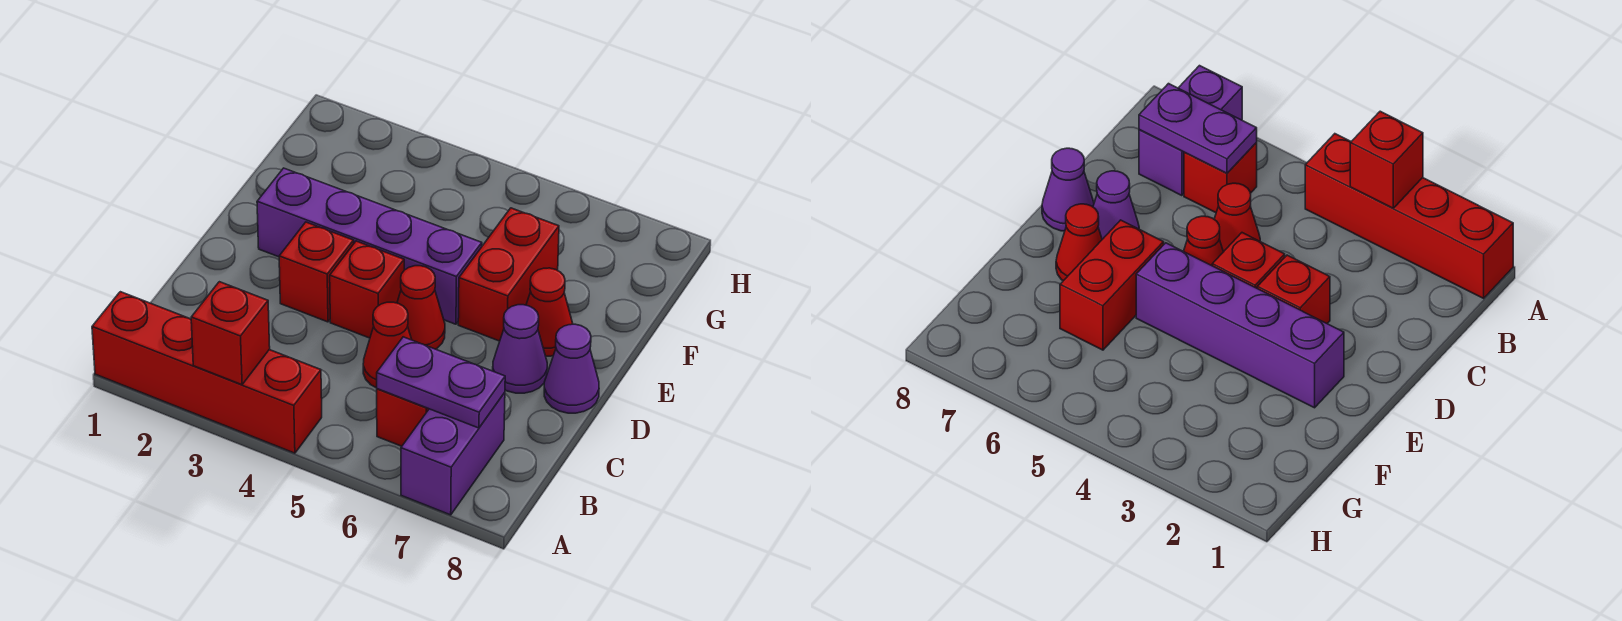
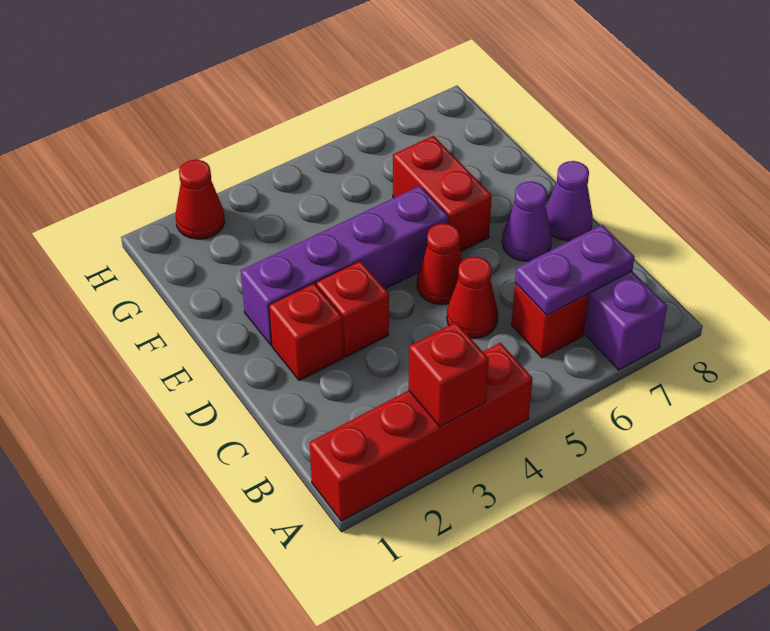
red brick D4 level 1 -> red brick D2 level 1
red cone E7 level 1 -> red cone H2 level 1

